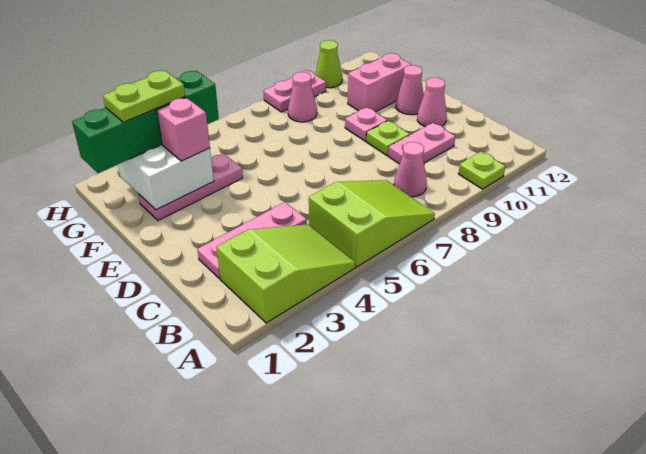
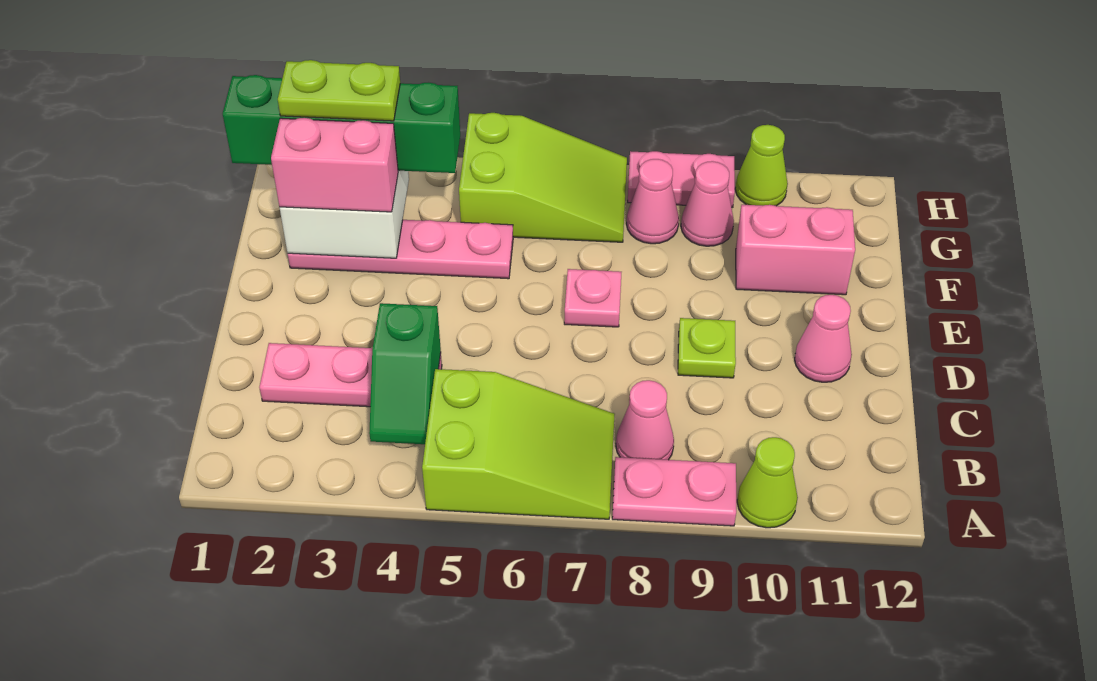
lime slope A2:B4 level 1 top 2 -> lime slope G5:H7 level 1 top 5
lime plate A10 level 1 -> lime cone A10 level 1
none -> green slope B4:C4 level 2 top C
pink plate C9:C10 level 1 -> pink plate A8:A9 level 1
pink plate E9 level 1 -> pink plate E7 level 1
pink cone E11 level 1 -> pink cone G9 level 1
pink plate F2:F4 level 1 -> pink plate F2:F5 level 1
pink brick F3 level 3 -> pink brick F2:F3 level 3

